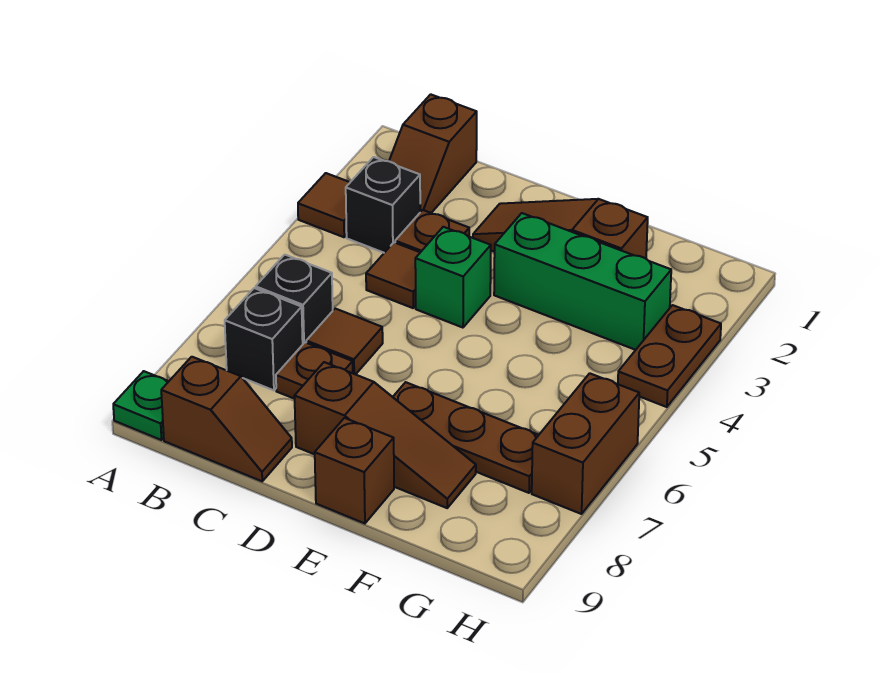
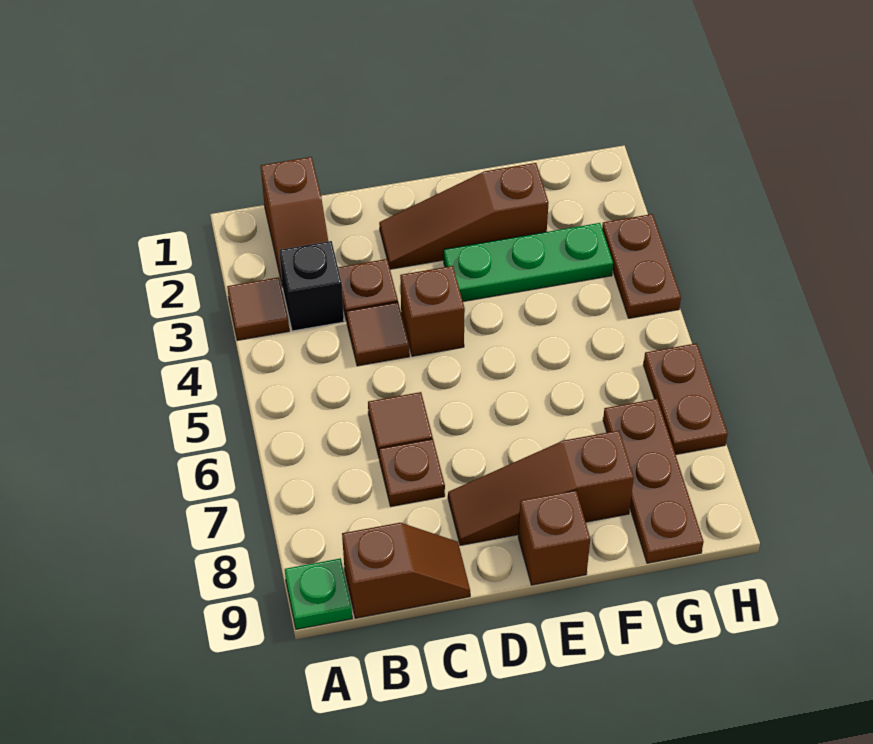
black brick B6 level 1 -> none
black brick B7 level 1 -> none
green brick D4 level 1 -> brown brick D4 level 1
brown slope D8:F8 level 1 top D -> brown slope D8:F8 level 1 top F
green brick E3:G3 level 1 -> green plate E3:G3 level 1
brown plate E7:G7 level 1 -> brown plate G7:G9 level 1
brown brick H6:H7 level 1 -> brown plate H6:H7 level 1

